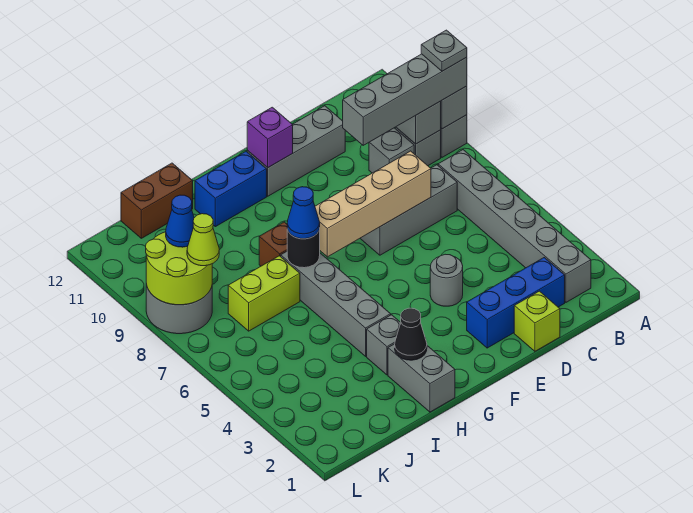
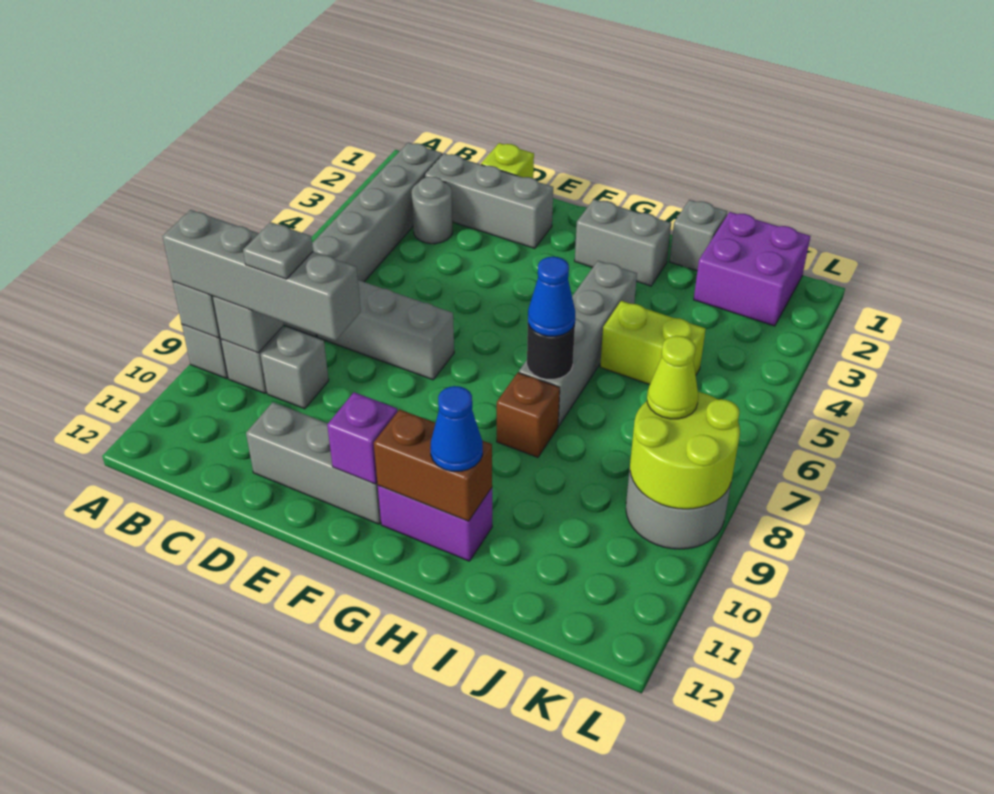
grey plate A9 level 4 -> grey plate C9 level 4
blue brick C2:E2 level 1 -> grey brick C2:E2 level 1
tan brick D7:G7 level 2 -> none
grey round brick E4 level 1 -> grey round brick C3 level 1
blue brick G11:H11 level 1 -> purple brick G11:H11 level 1
grey brick H1:H2 level 1 -> grey brick G2:H2 level 1
black cone H2 level 2 -> none
grey brick H3 level 1 -> grey brick I1 level 1
lime brick I7:J7 level 1 -> lime brick I5:J5 level 1
brown brick I12:J12 level 1 -> brown brick G11:H11 level 2
none -> purple brick J1:K2 level 1
blue cone K9 level 3 -> blue cone H11 level 3

